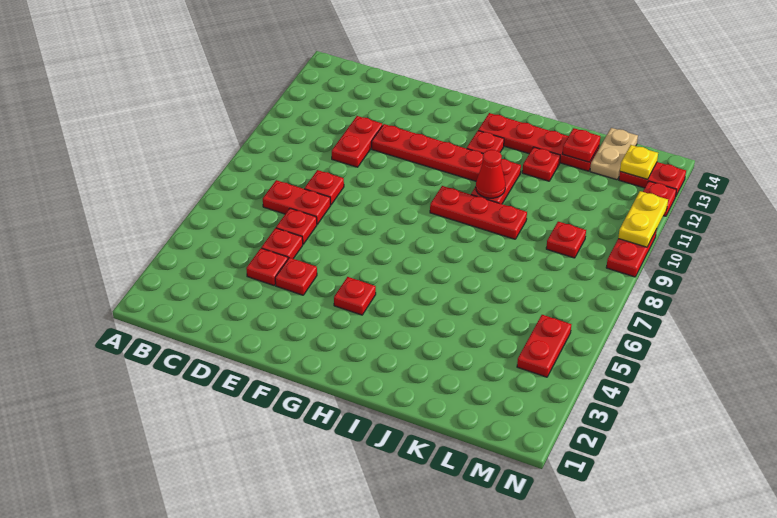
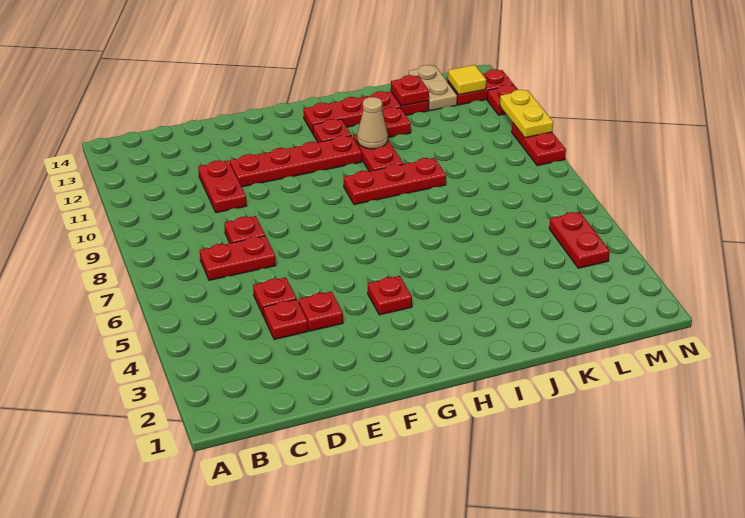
red plate D6 level 1 -> none
red cone I10 level 2 -> none
none -> tan cone I11 level 2
red plate L9 level 1 -> none
yellow plate M13 level 2 -> yellow tile M13 level 2

